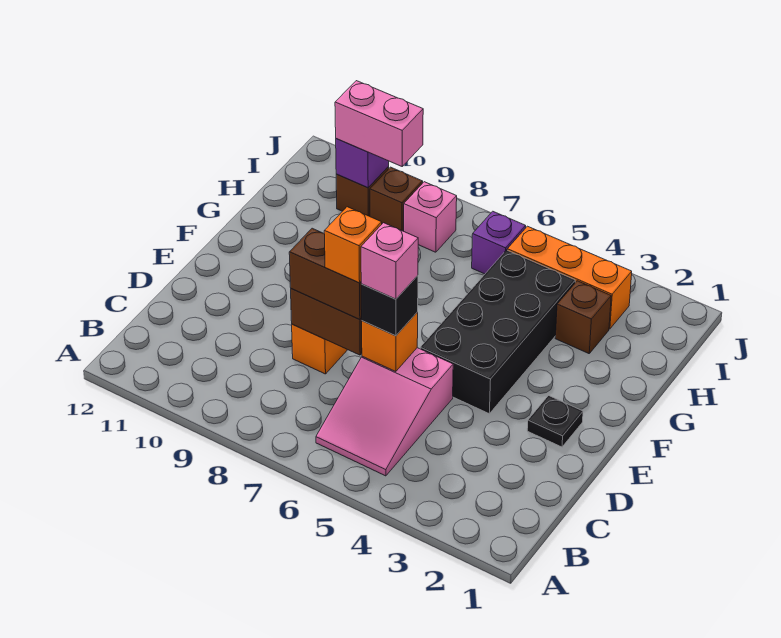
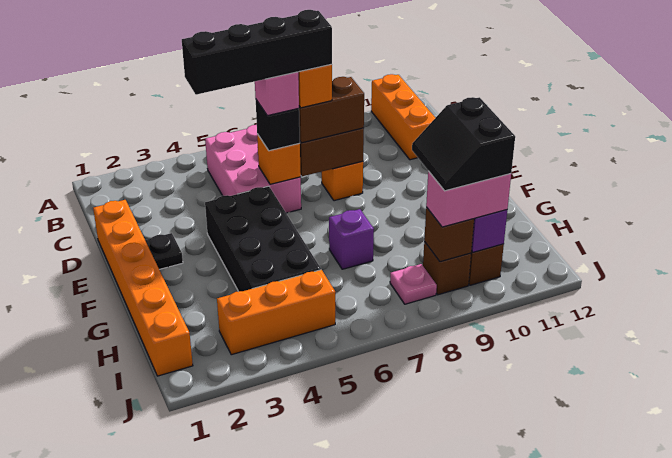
none -> orange brick A11:C11 level 1
pink slope B5:D6 level 1 top D -> pink brick B5:D6 level 1
none -> orange brick D1:I1 level 1
none -> black brick D4:D7 level 5
brown brick H3 level 1 -> brown brick I9 level 2
none -> black slope H9:I10 level 4 top 10
purple brick I6 level 1 -> purple brick G7 level 1
pink brick I8 level 1 -> pink plate I8 level 1

